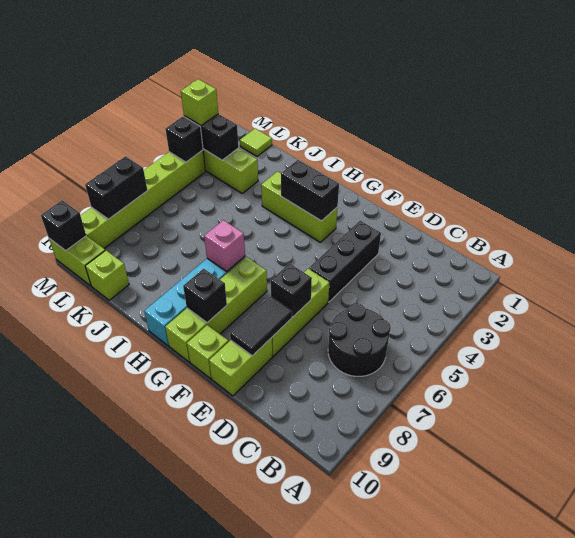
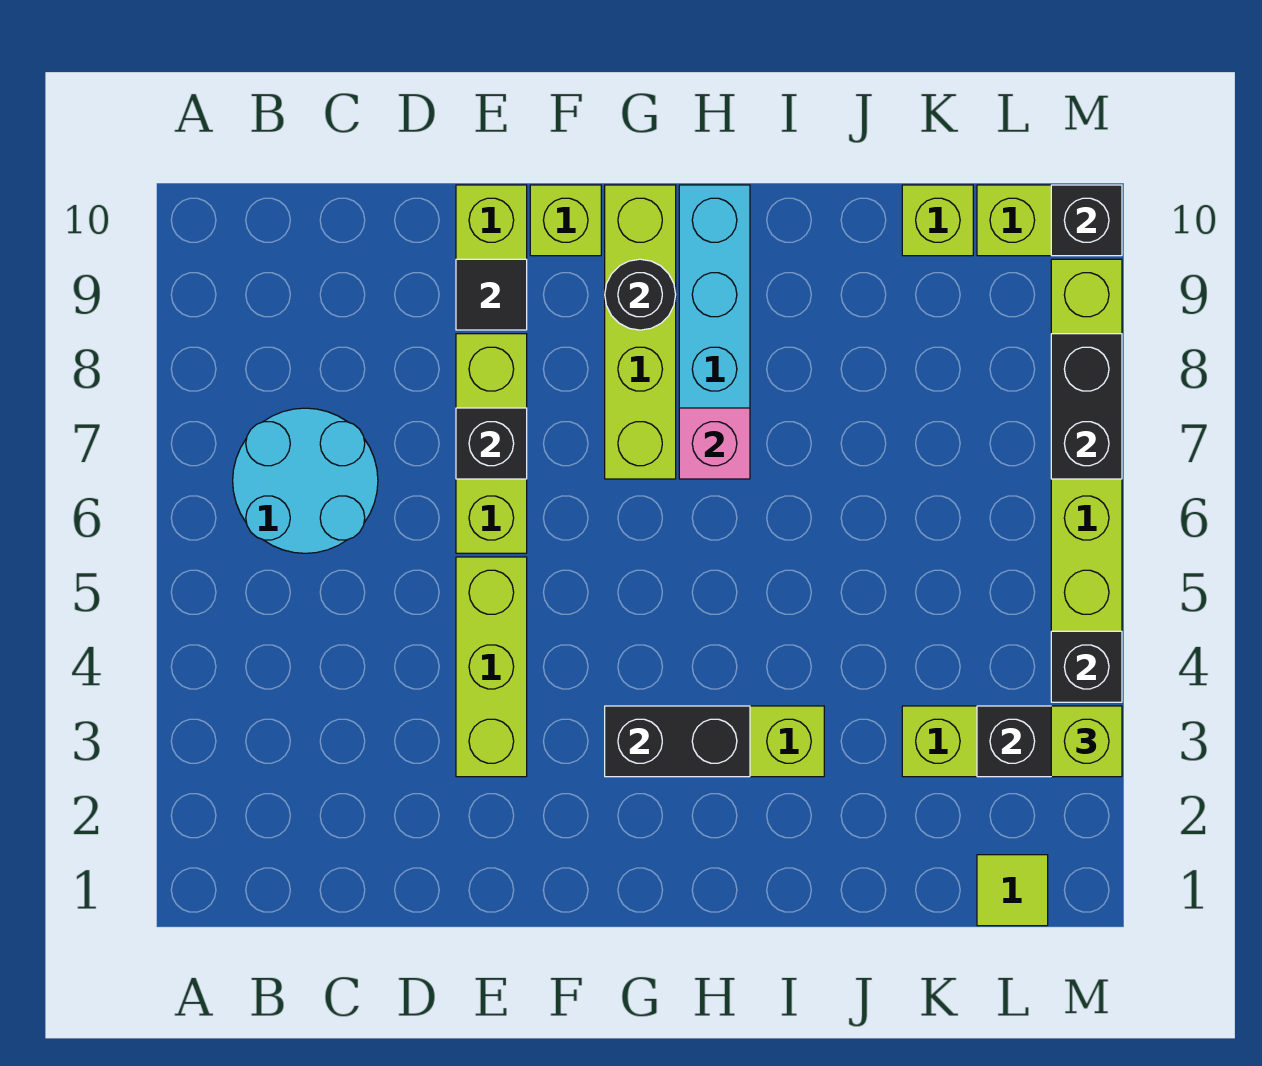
black round brick B6:C7 level 1 -> cyan round brick B6:C7 level 1
black brick E3:E5 level 1 -> lime brick E3:E5 level 1
black tile E8:E9 level 2 -> black tile E9 level 2
black brick G9 level 2 -> black round brick G9 level 2

